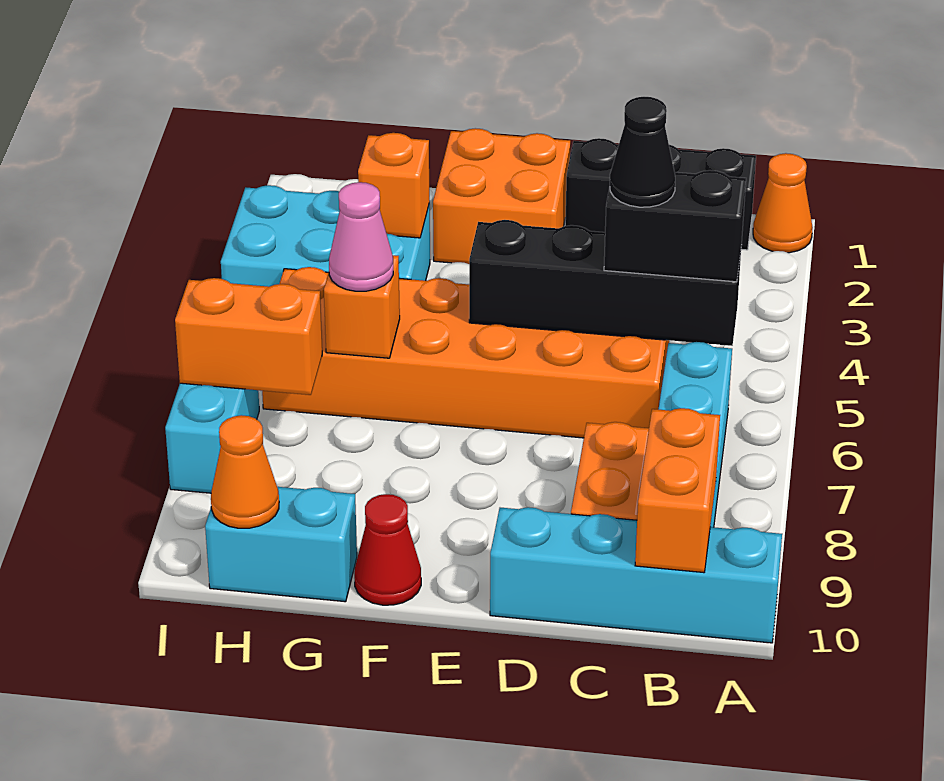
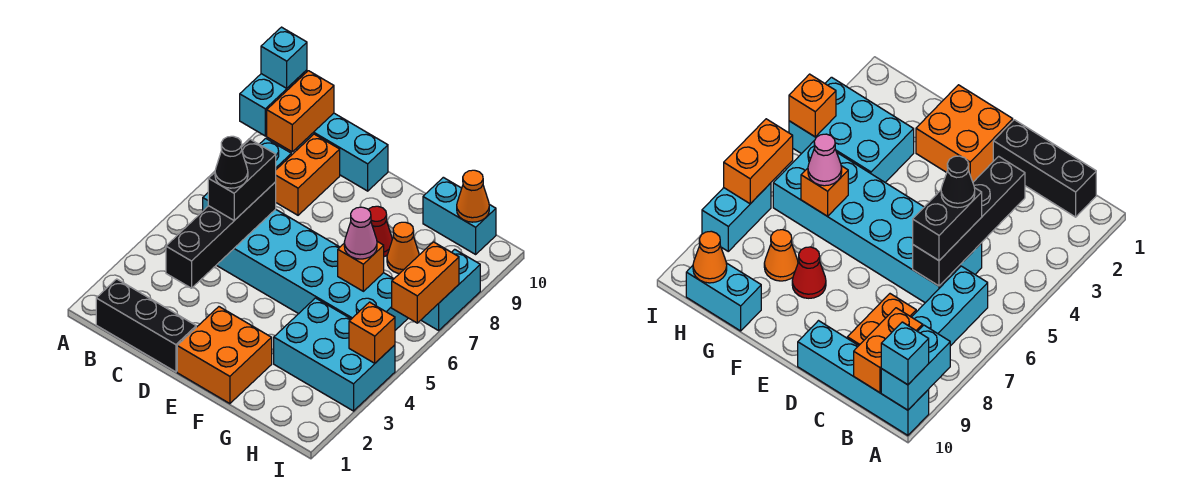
orange cone A1 level 1 -> orange cone G8 level 1
none -> cyan brick A9:A10 level 2
none -> cyan brick A10 level 3
black brick B5:E5 level 2 -> black brick C3:C6 level 2
black brick B5:C5 level 3 -> black brick C5:C6 level 3
orange brick C5:H6 level 1 -> cyan brick C5:H6 level 1
red cone F10 level 1 -> red cone F8 level 1
orange brick G3 level 2 -> orange brick I4 level 2
orange brick H7:I7 level 2 -> orange brick I6:I7 level 2

